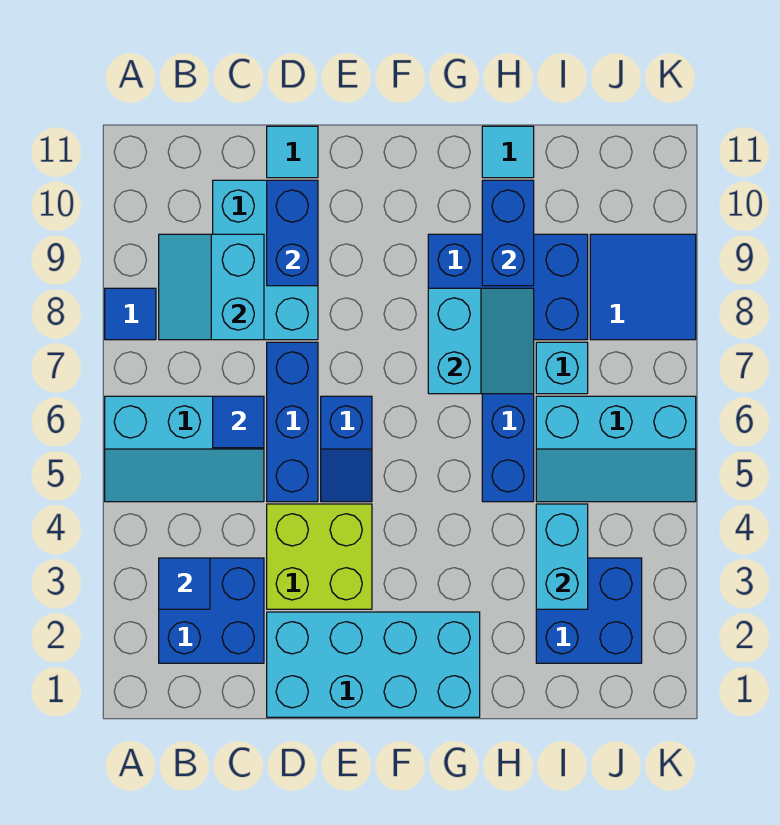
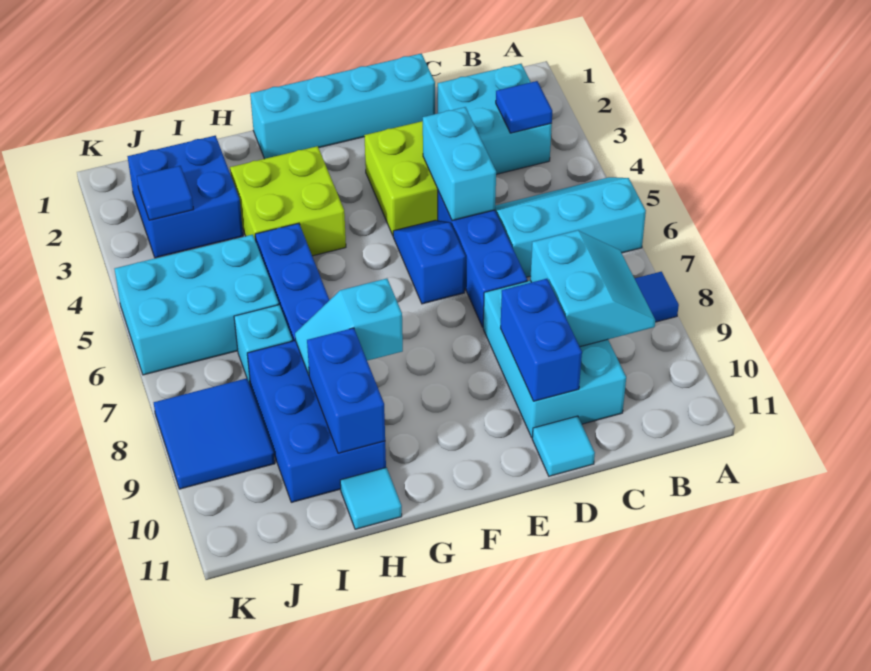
blue brick B2:C3 level 1 -> cyan brick B2:C3 level 1
blue tile C6 level 2 -> blue tile J3 level 2
cyan brick D1:G2 level 1 -> cyan brick D1:G1 level 1
none -> lime brick G3:H4 level 1
cyan slope G7:H8 level 2 top G -> cyan slope G8:H8 level 2 top G
blue brick G8:I9 level 1 -> blue brick H8:I10 level 1
cyan brick I3:I4 level 2 -> cyan brick D4:D5 level 2
cyan slope I5:K6 level 1 top 6 -> cyan brick I5:K6 level 1

